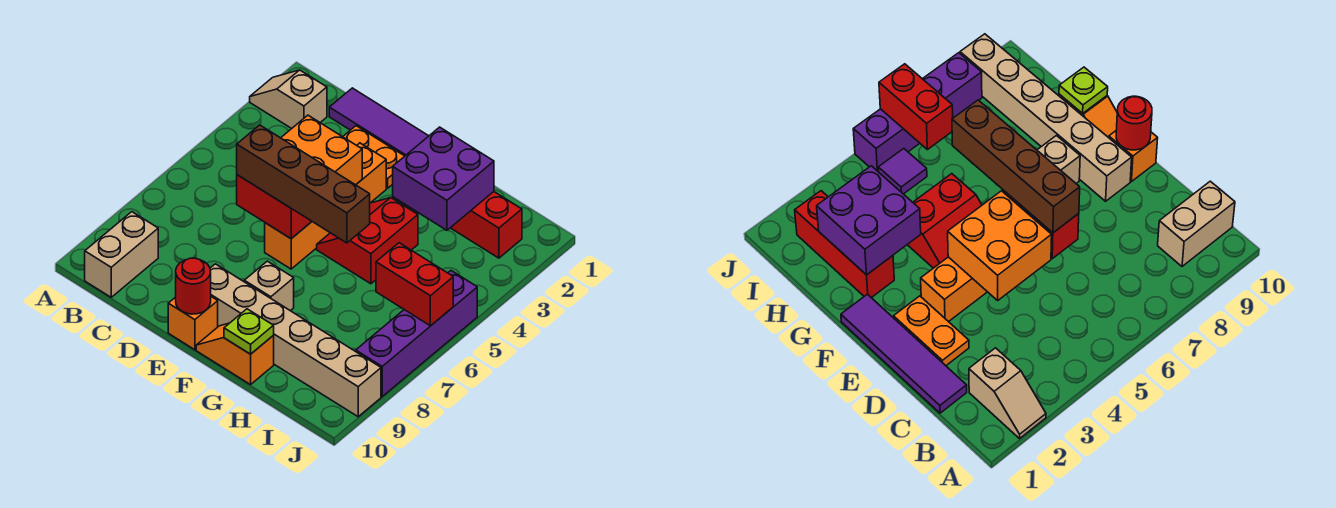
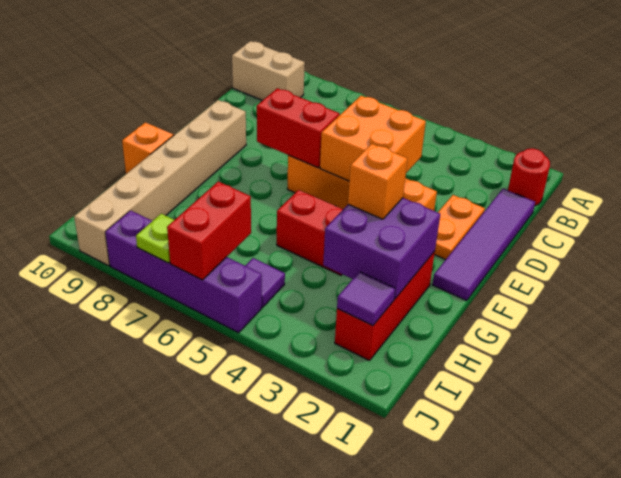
tan slope A2:B2 level 1 top B -> none
red brick D6:E6 level 2 -> red brick E6:E7 level 2
brown brick D6:G6 level 3 -> none
orange brick E10 level 1 -> orange brick G3 level 3
red round brick E10 level 2 -> red round brick B1 level 1
tan brick F8 level 1 -> none
lime plate G10 level 2 -> lime plate J7 level 2
none -> purple tile I2 level 2

